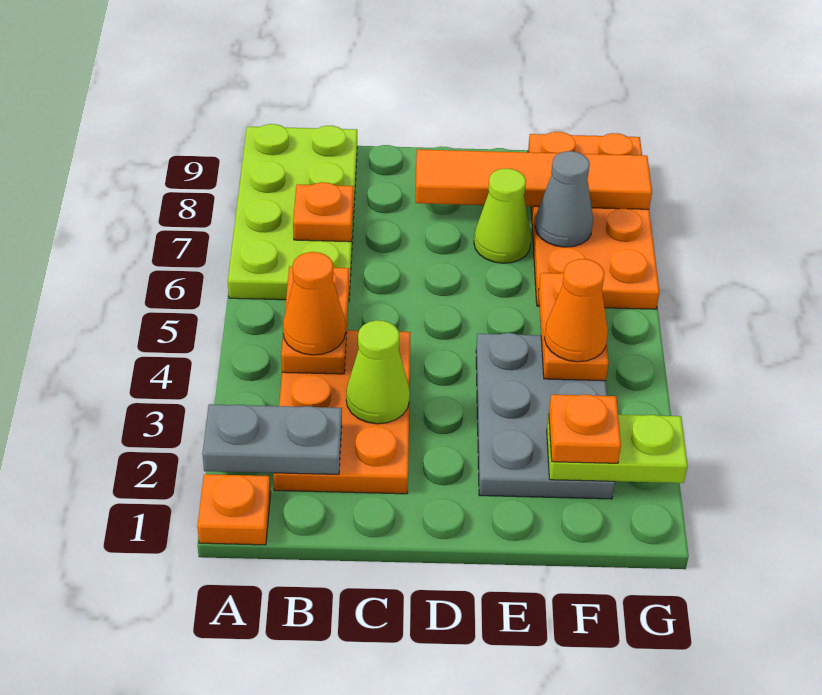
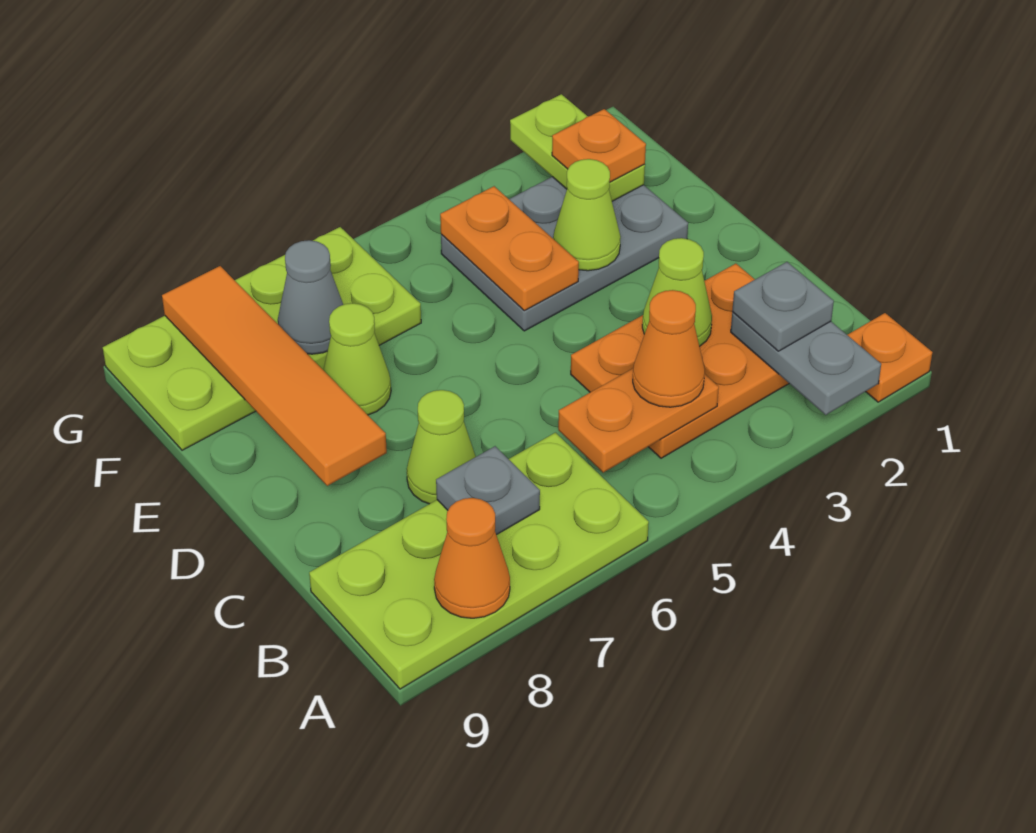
none -> grey plate B2 level 3
orange plate B7 level 2 -> grey plate B7 level 2
none -> lime cone C7 level 1
none -> lime cone E3 level 2
orange plate F4:F5 level 2 -> orange plate E4:F4 level 2
orange cone F4 level 3 -> orange cone A8 level 2
orange plate F6:G9 level 1 -> lime plate F6:G9 level 1

